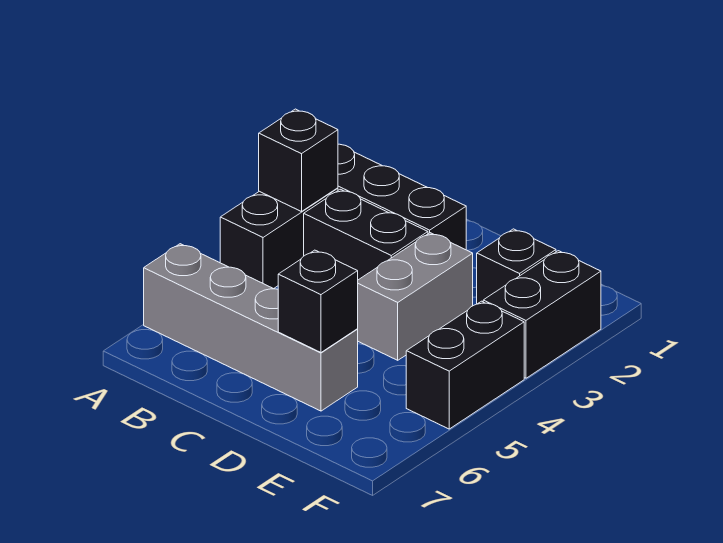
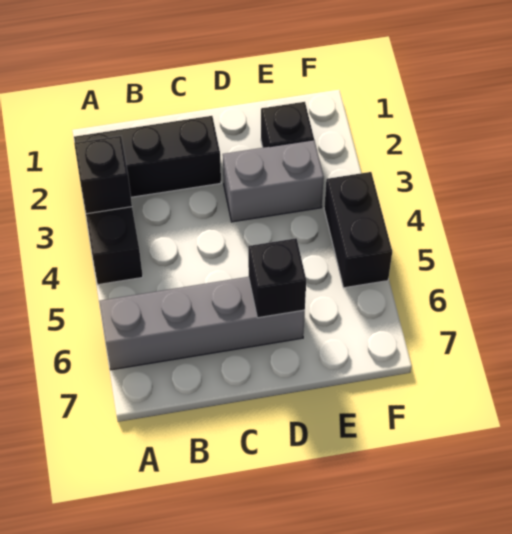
black brick B3:C3 level 1 -> none
grey brick D3:D4 level 1 -> grey brick D3:E3 level 1
black brick F2:F3 level 1 -> none

